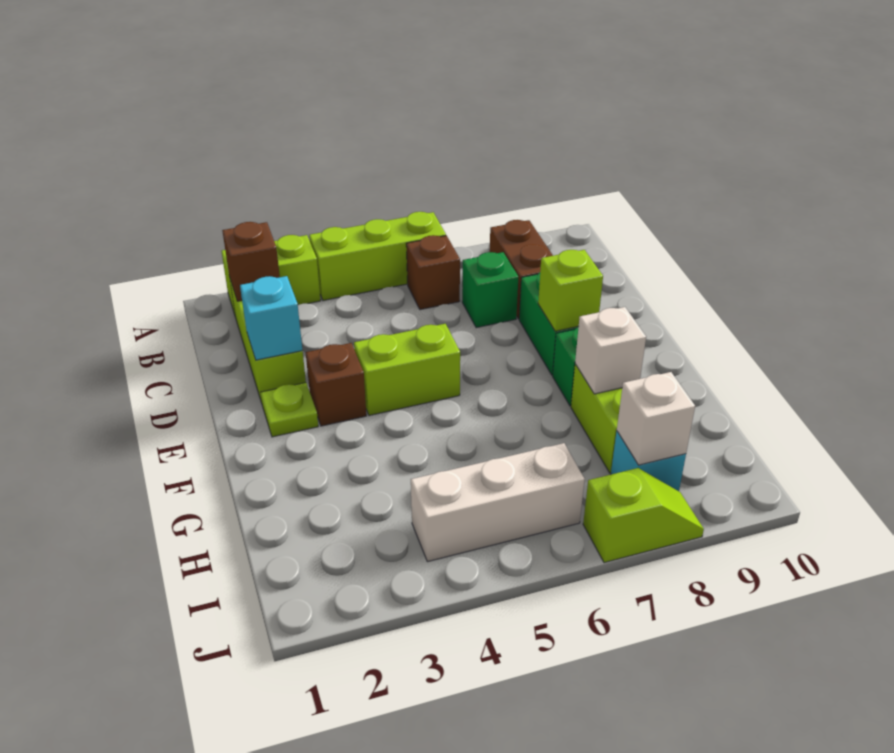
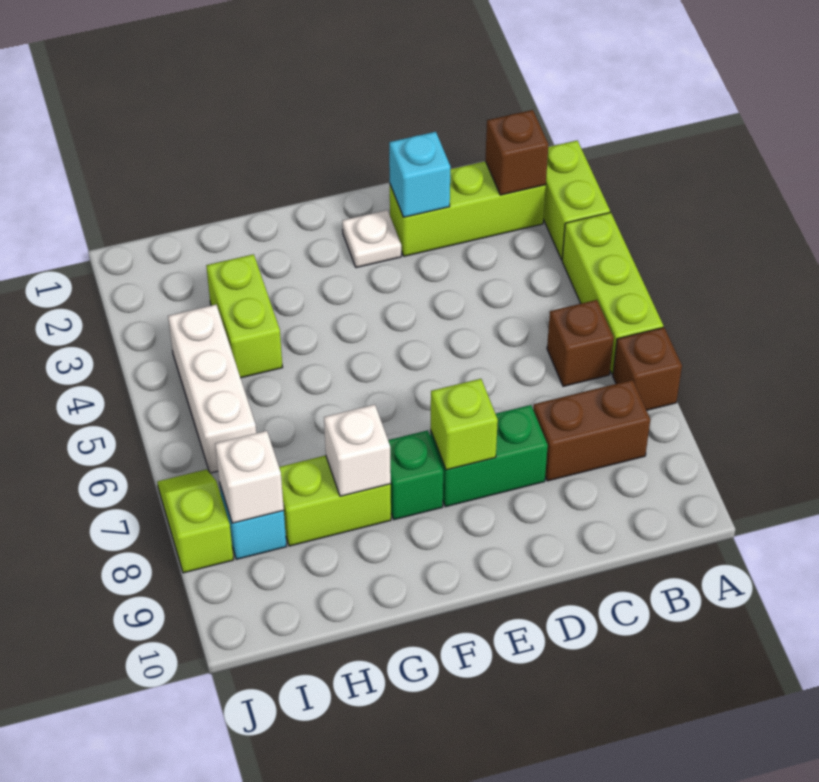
green brick C7 level 1 -> none
lime plate E2 level 1 -> white plate E2 level 1
brown brick E3 level 1 -> brown brick A7 level 1
lime brick E4:E5 level 1 -> lime brick H3:H4 level 1
lime slope J7:J8 level 1 top 7 -> lime slope J7:J8 level 1 top 8

